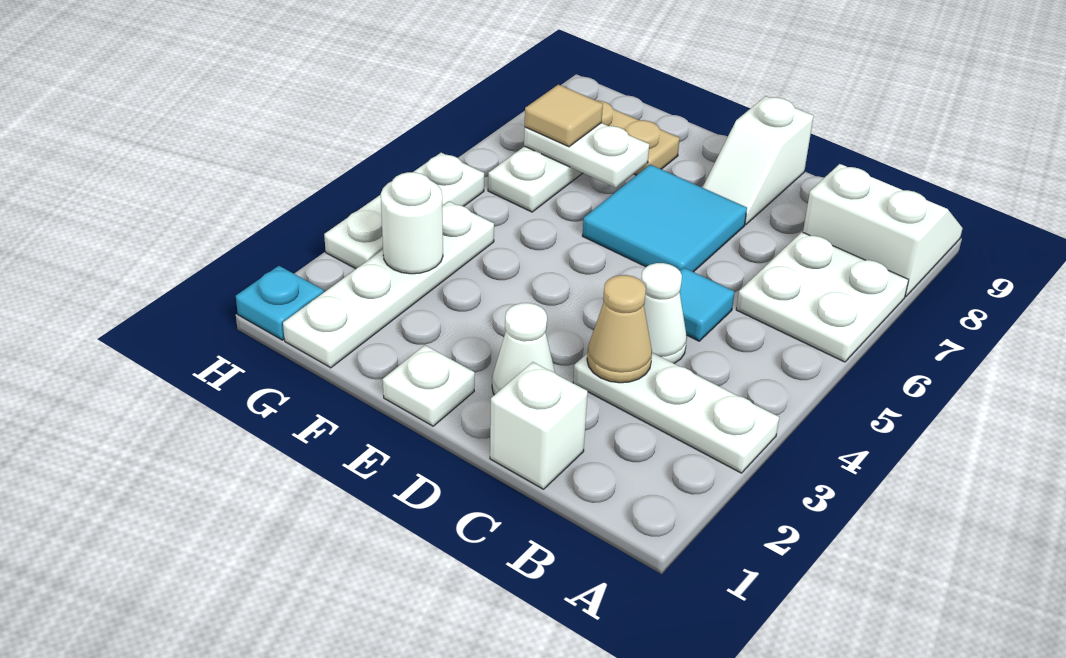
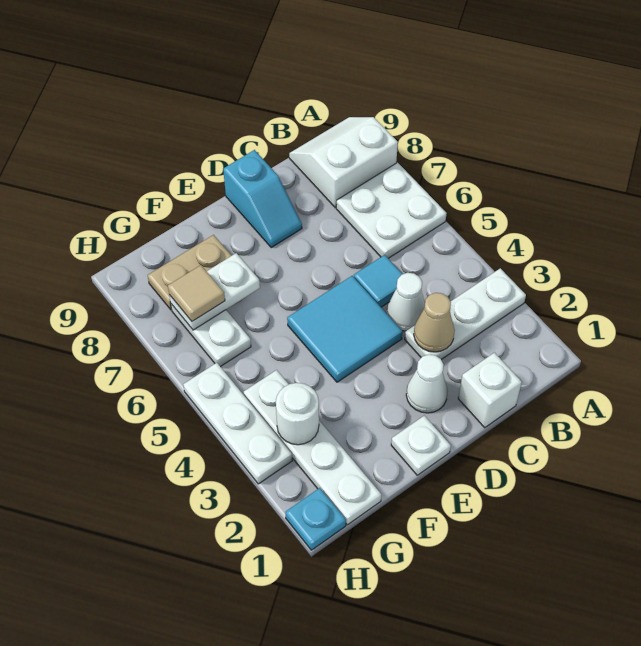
cyan tile D6:E7 level 1 -> cyan tile D4:E5 level 1
white slope D8:D9 level 1 top 9 -> cyan slope D8:D9 level 1 top 9

